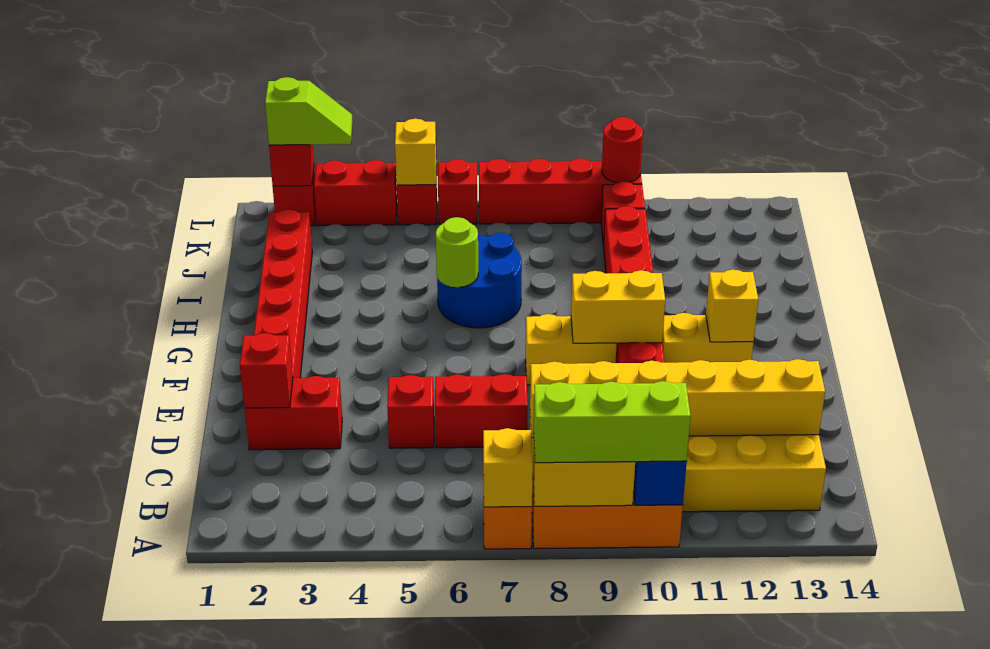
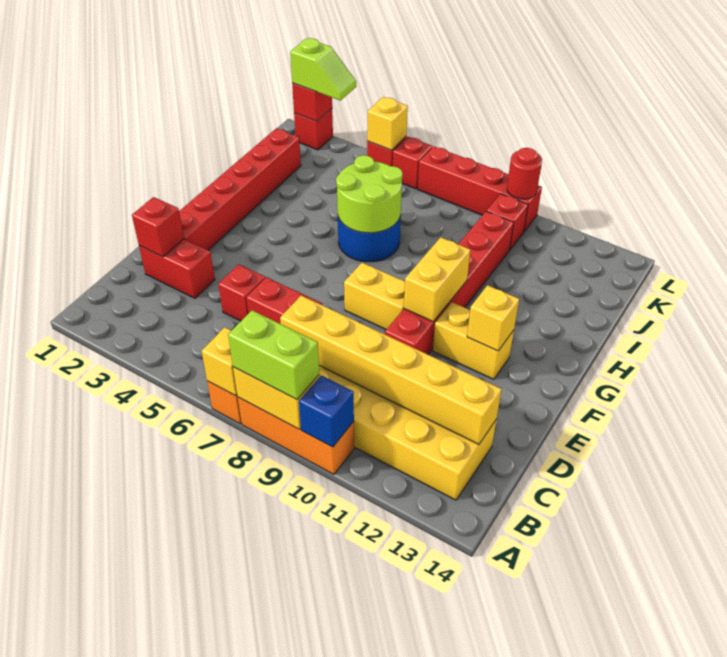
lime brick A8:A10 level 3 -> lime brick A8:A9 level 3
yellow brick F9:F10 level 2 -> yellow brick F10:G10 level 2
lime round brick H6 level 2 -> lime round brick H6:I7 level 2
red brick L3:L4 level 1 -> none

